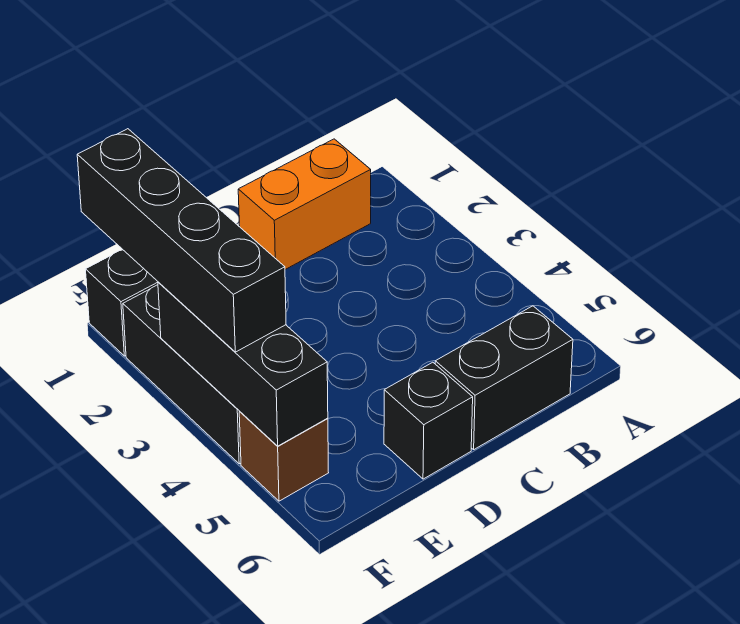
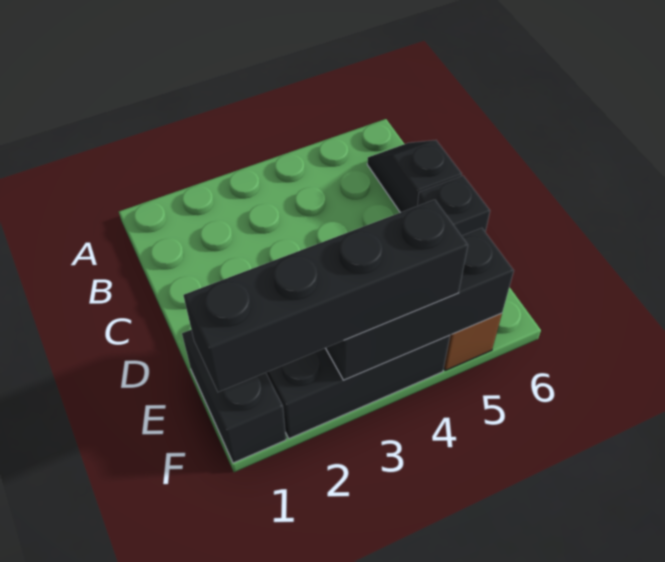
orange brick B1:C1 level 1 -> none
black brick B6:C6 level 1 -> black slope B6:C6 level 1 top C

